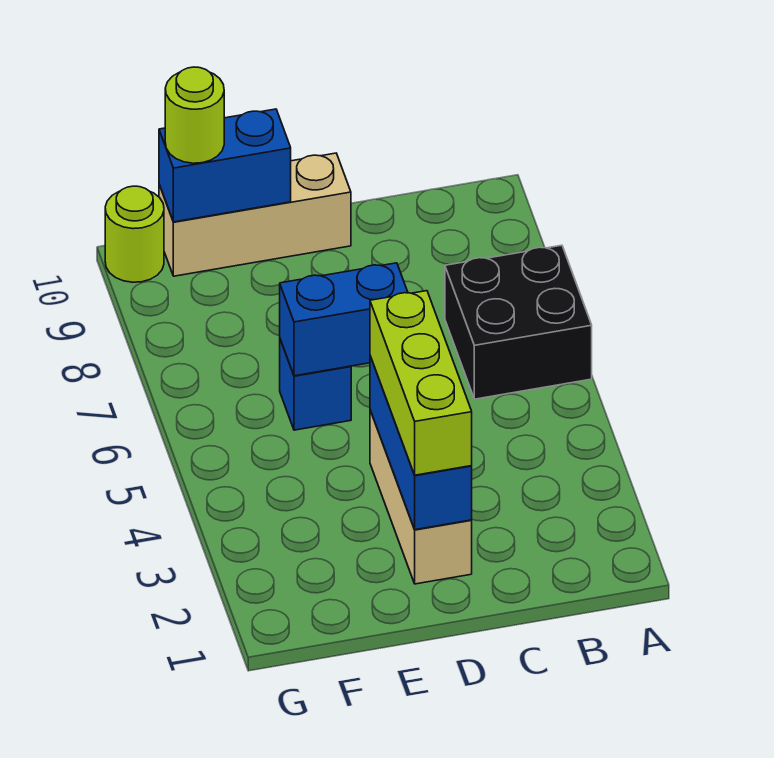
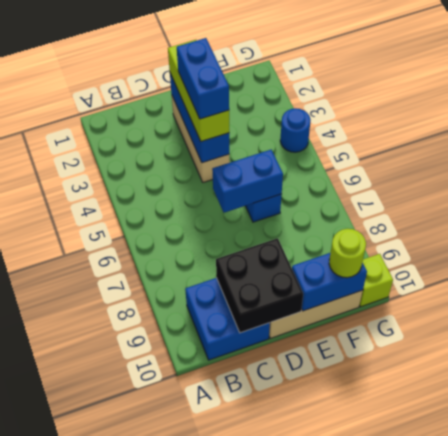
black brick A6:B7 level 1 -> black brick C9:D10 level 2
none -> blue brick B9:C10 level 1
none -> blue brick D3:D4 level 4
none -> blue round brick G4 level 1
lime round brick G10 level 1 -> lime brick G10 level 1

